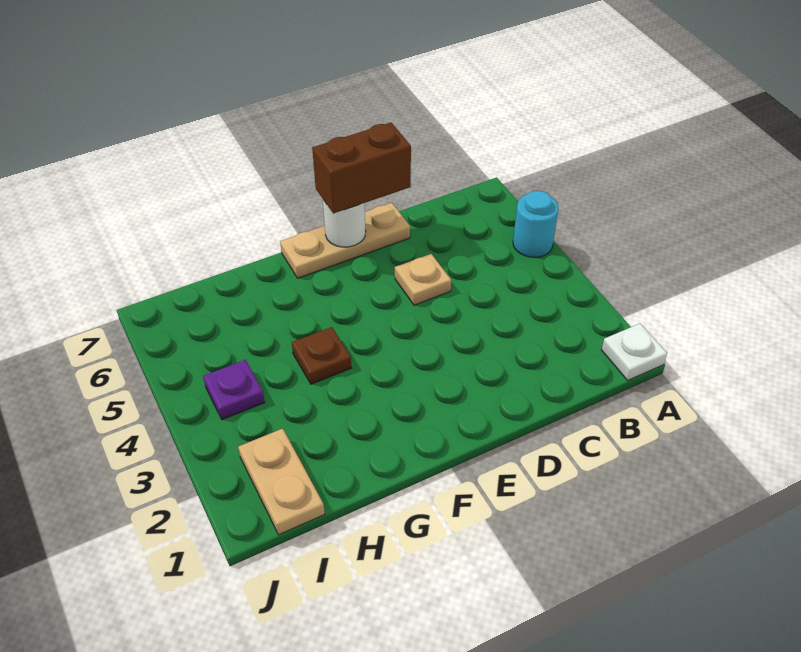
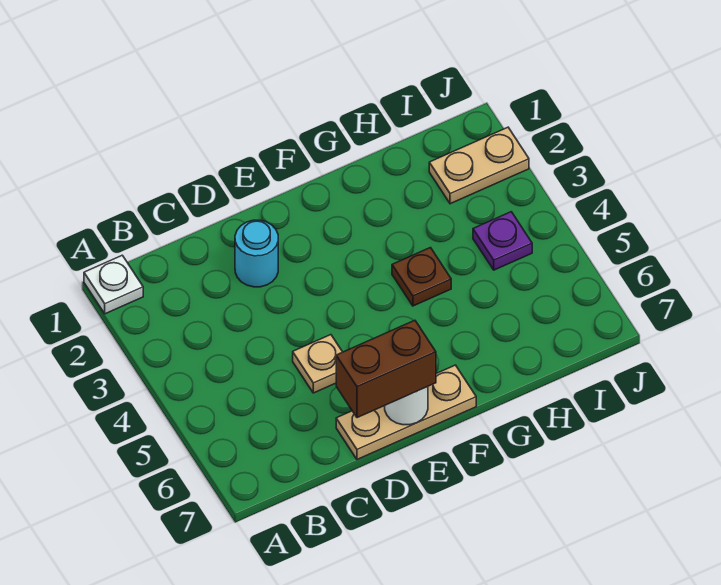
cyan round brick A5 level 1 -> cyan round brick D2 level 1
tan plate I1:I2 level 1 -> tan plate I2:J2 level 1

